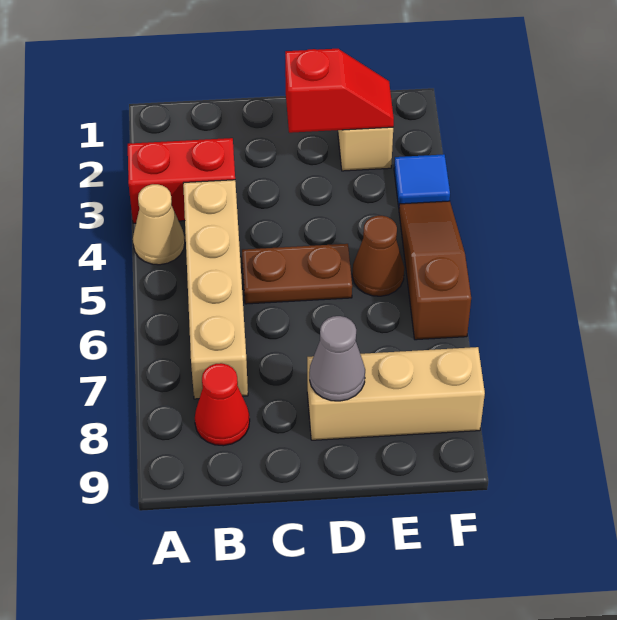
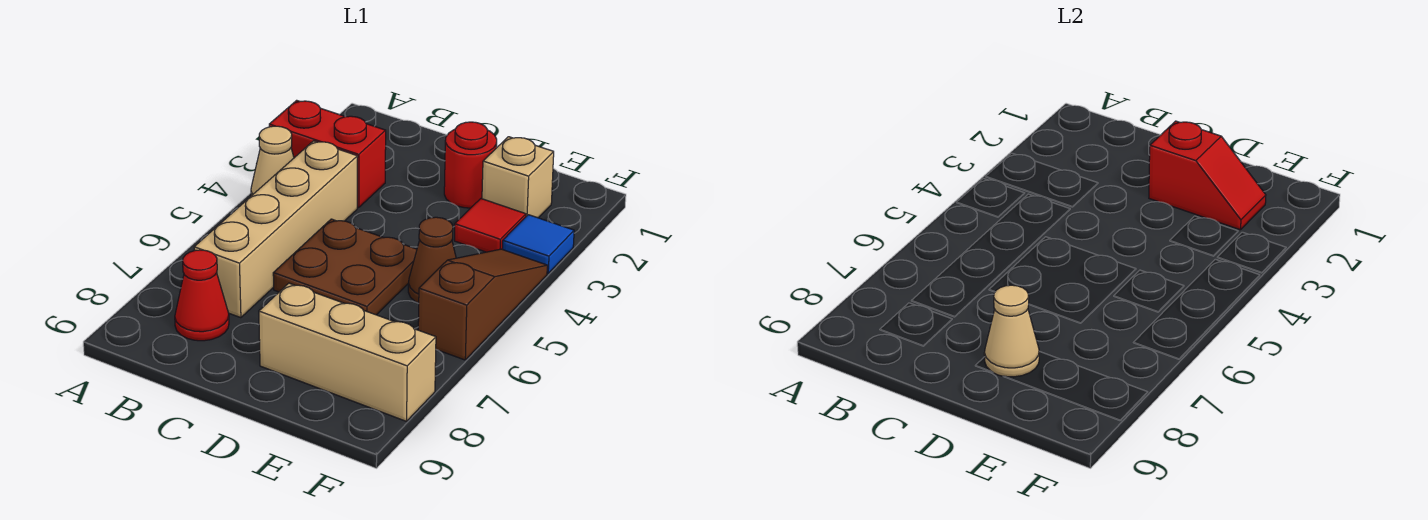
brown plate C5:D5 level 1 -> brown plate C5:D6 level 1
none -> red round brick D2 level 1
grey cone D8 level 2 -> tan cone D8 level 2
none -> red tile E3 level 1

